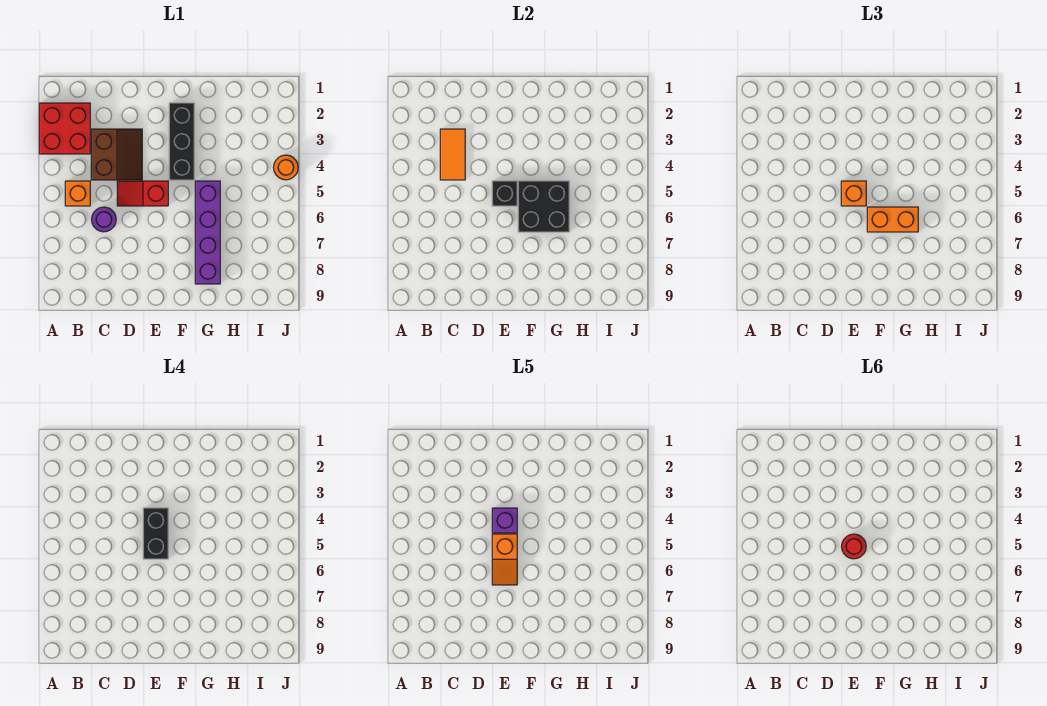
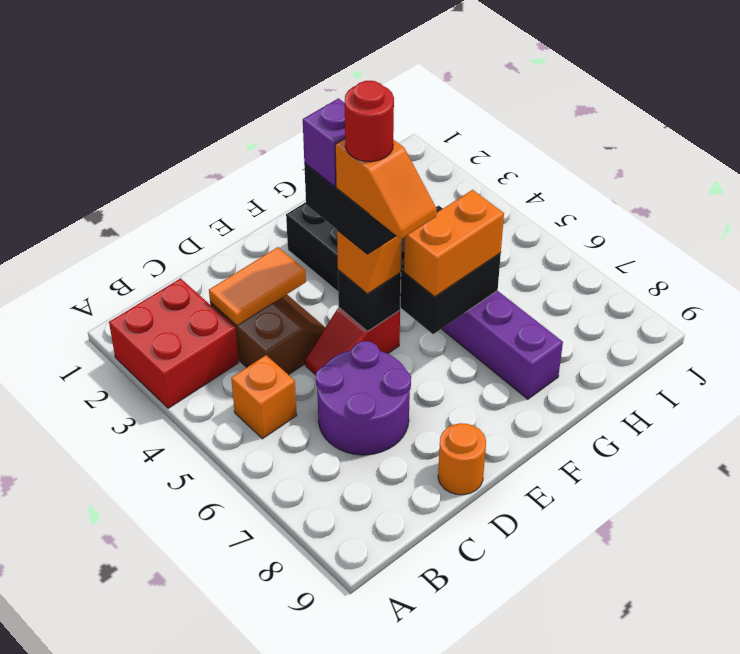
orange tile C3:C4 level 2 -> orange tile C3:D3 level 2
purple round brick C6 level 1 -> purple round brick C6:D7 level 1
orange round brick J4 level 1 -> orange round brick D9 level 1

